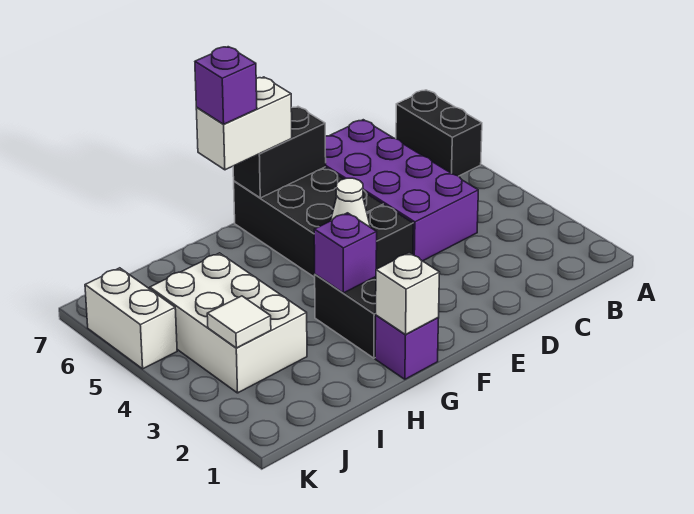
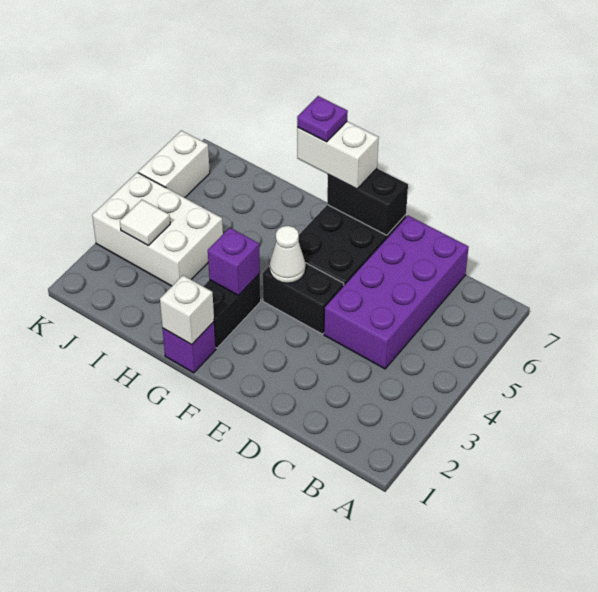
black brick A6:A7 level 1 -> none
purple brick G7 level 4 -> purple plate G7 level 4
white brick I3:J5 level 1 -> white brick I3:K4 level 1

